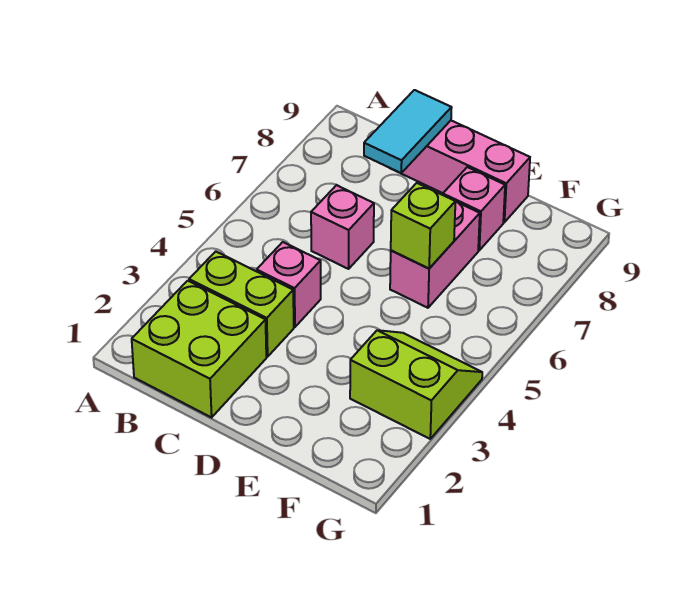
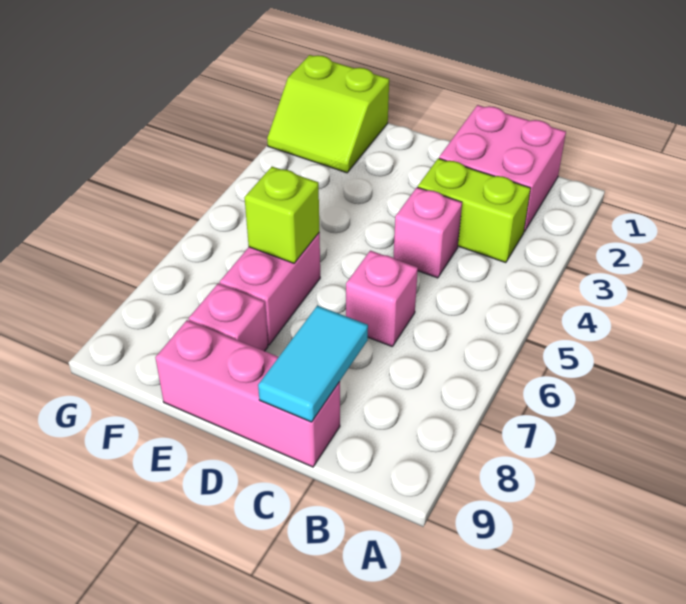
lime brick B1:C2 level 1 -> pink brick B1:C2 level 1
lime slope F3:G4 level 1 top 3 -> lime slope F1:G2 level 1 top 1

